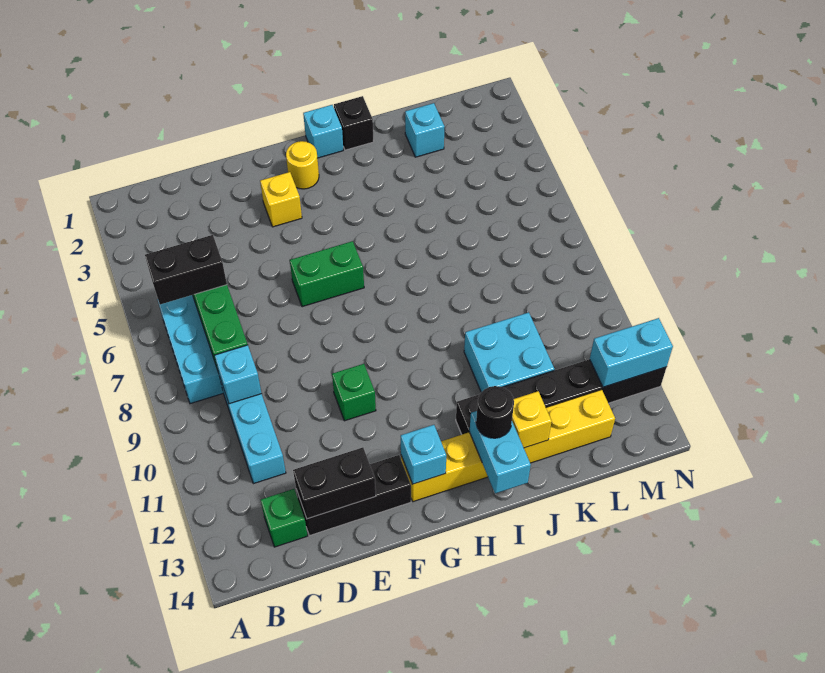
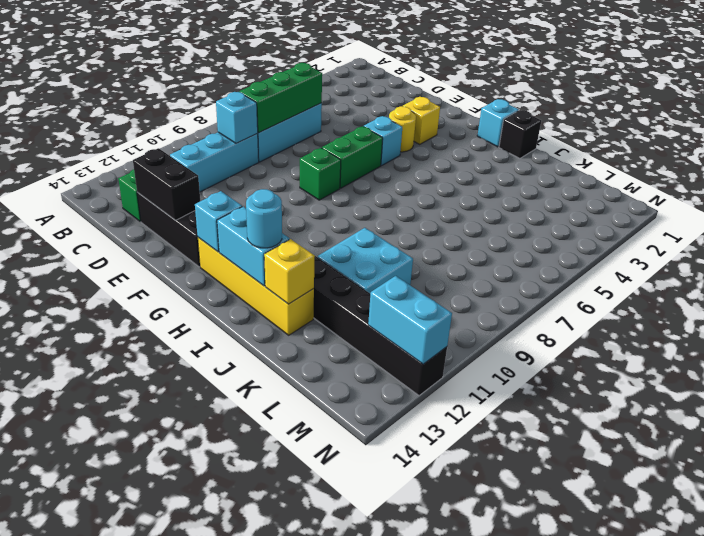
black brick B6:C6 level 3 -> none
green brick F6:G6 level 1 -> green brick F6:F7 level 1
green brick F10 level 1 -> green brick F8 level 1
yellow round brick G2 level 1 -> yellow round brick F4 level 1
yellow brick G13:L13 level 1 -> yellow brick G13:J13 level 1
cyan brick I13:I14 level 2 -> cyan brick H13:I13 level 2
black round brick I13 level 3 -> cyan round brick I13 level 3
cyan brick K2 level 1 -> cyan brick F5 level 1

